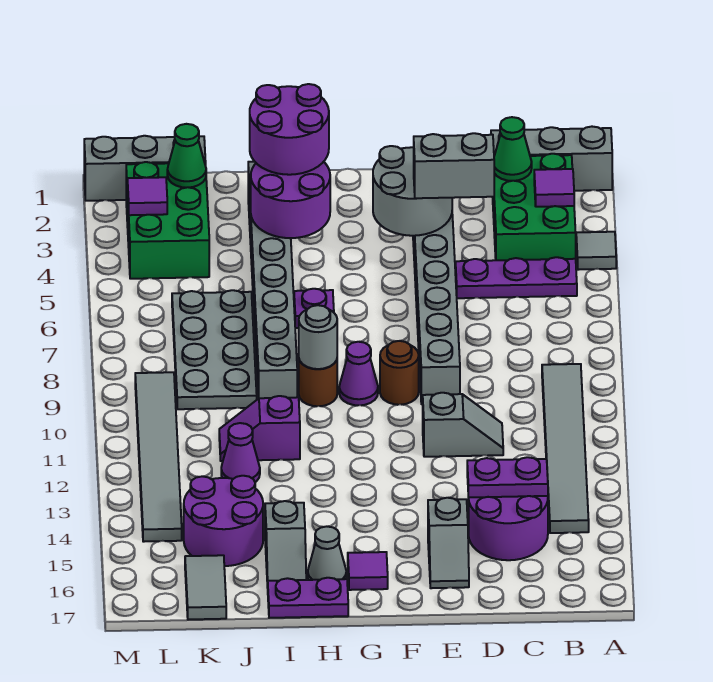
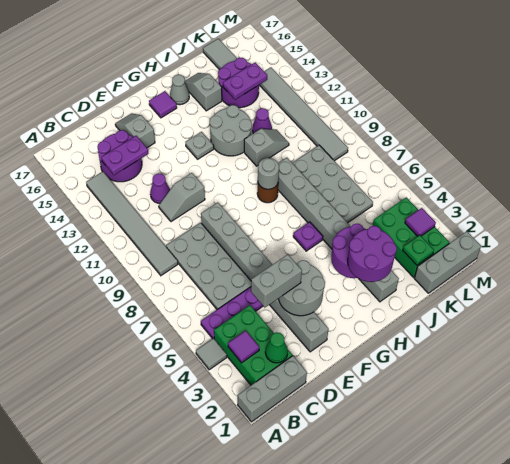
none -> grey plate C6:D9 level 1
brown round brick F9 level 1 -> none
purple cone G9 level 1 -> purple cone D12 level 1
none -> grey plate G13 level 1
none -> grey round brick H12:I13 level 1
purple plate H17:I17 level 1 -> purple plate J14:K14 level 2
purple slope I11:J11 level 1 top I -> grey slope I11:J11 level 1 top I
green cone K2 level 2 -> green plate K2 level 2

